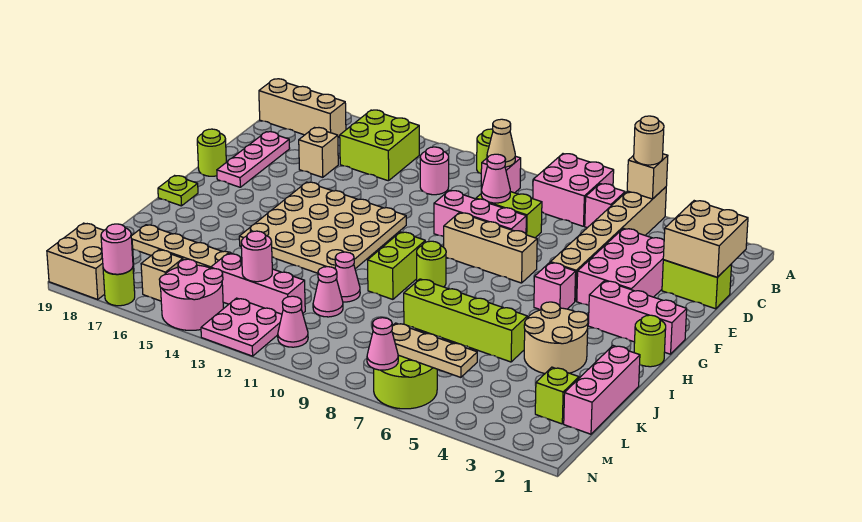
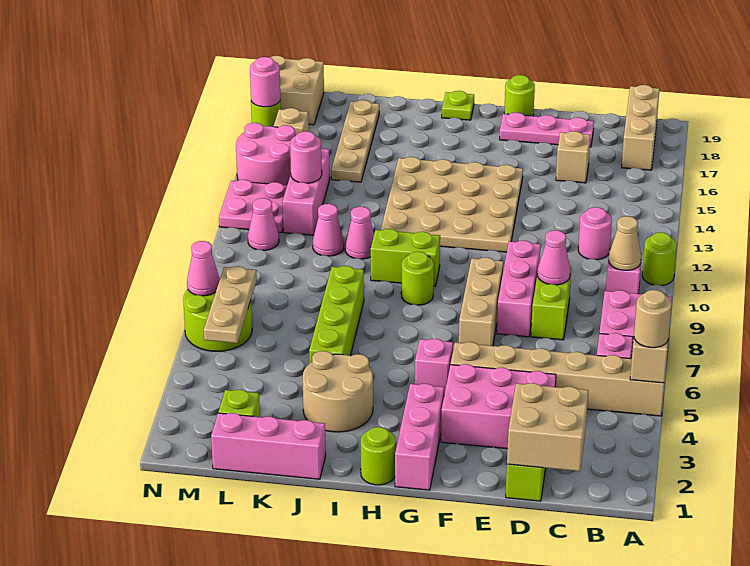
lime brick B14:C15 level 1 -> none

